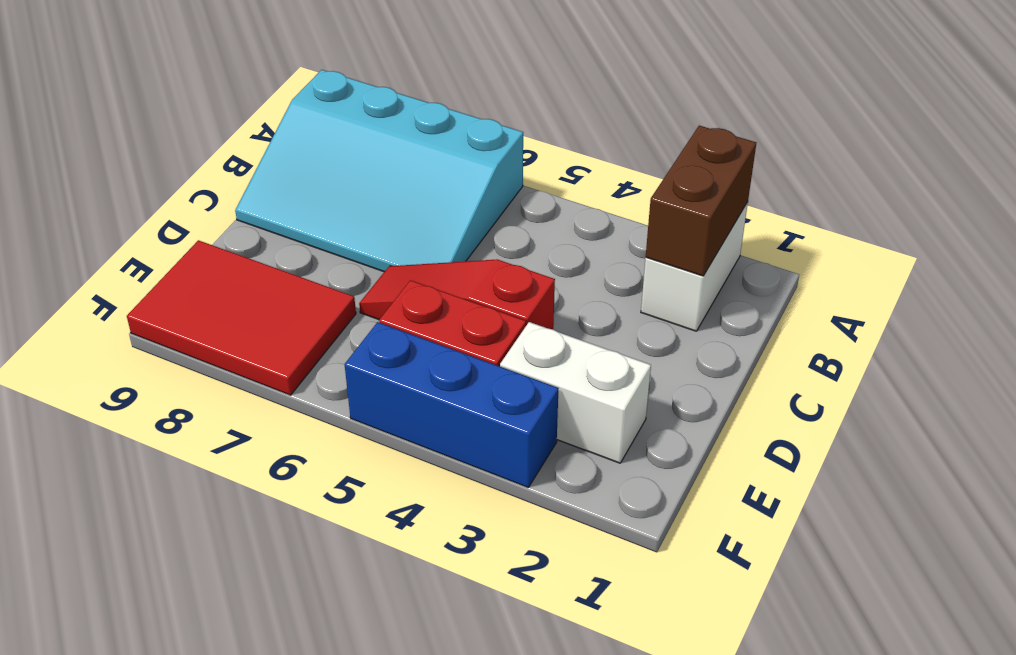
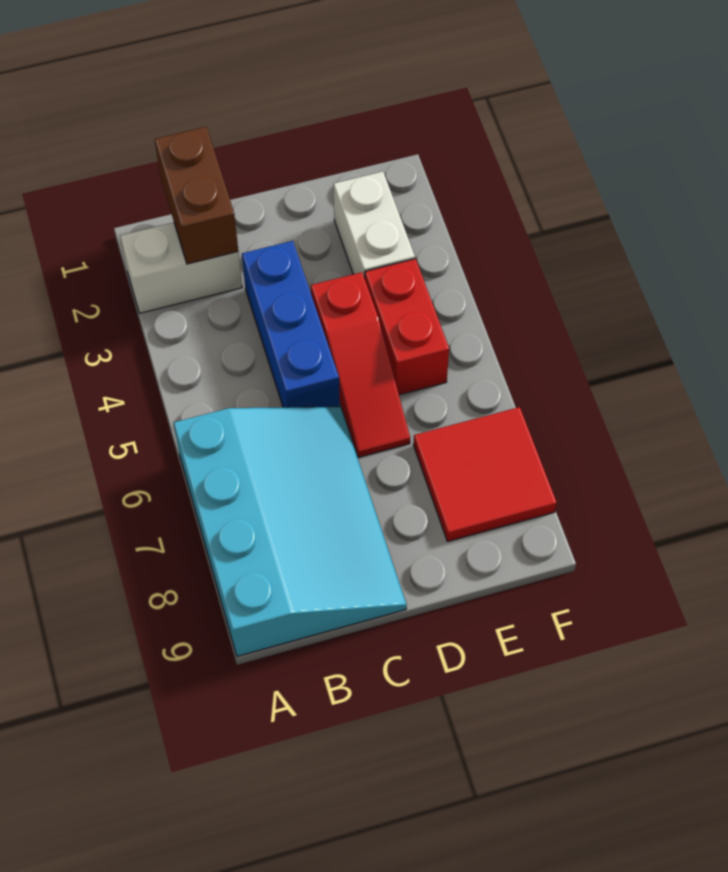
brown brick A2:B2 level 2 -> brown brick B1:B2 level 2
red tile E7:F9 level 1 -> red tile E7:F8 level 1
blue brick F3:F5 level 1 -> blue brick C3:C5 level 1

